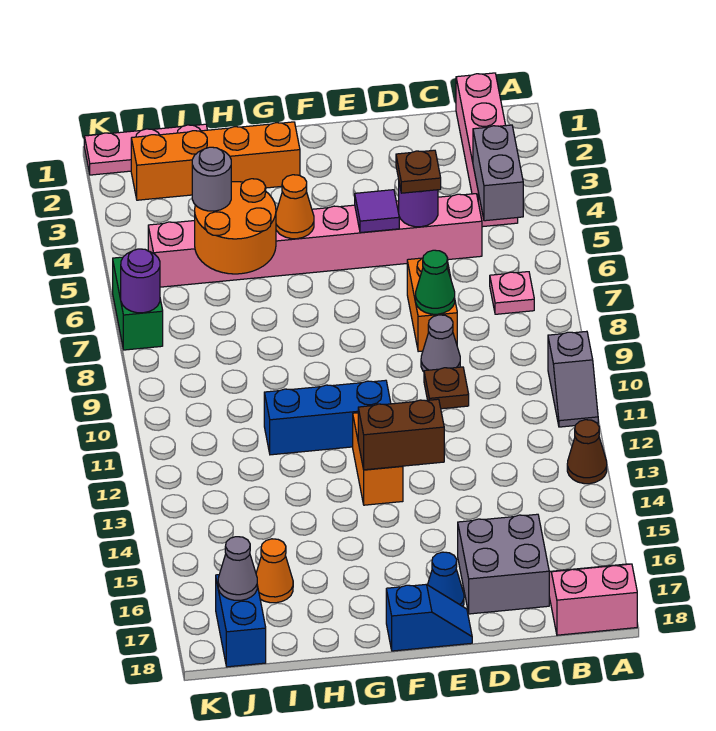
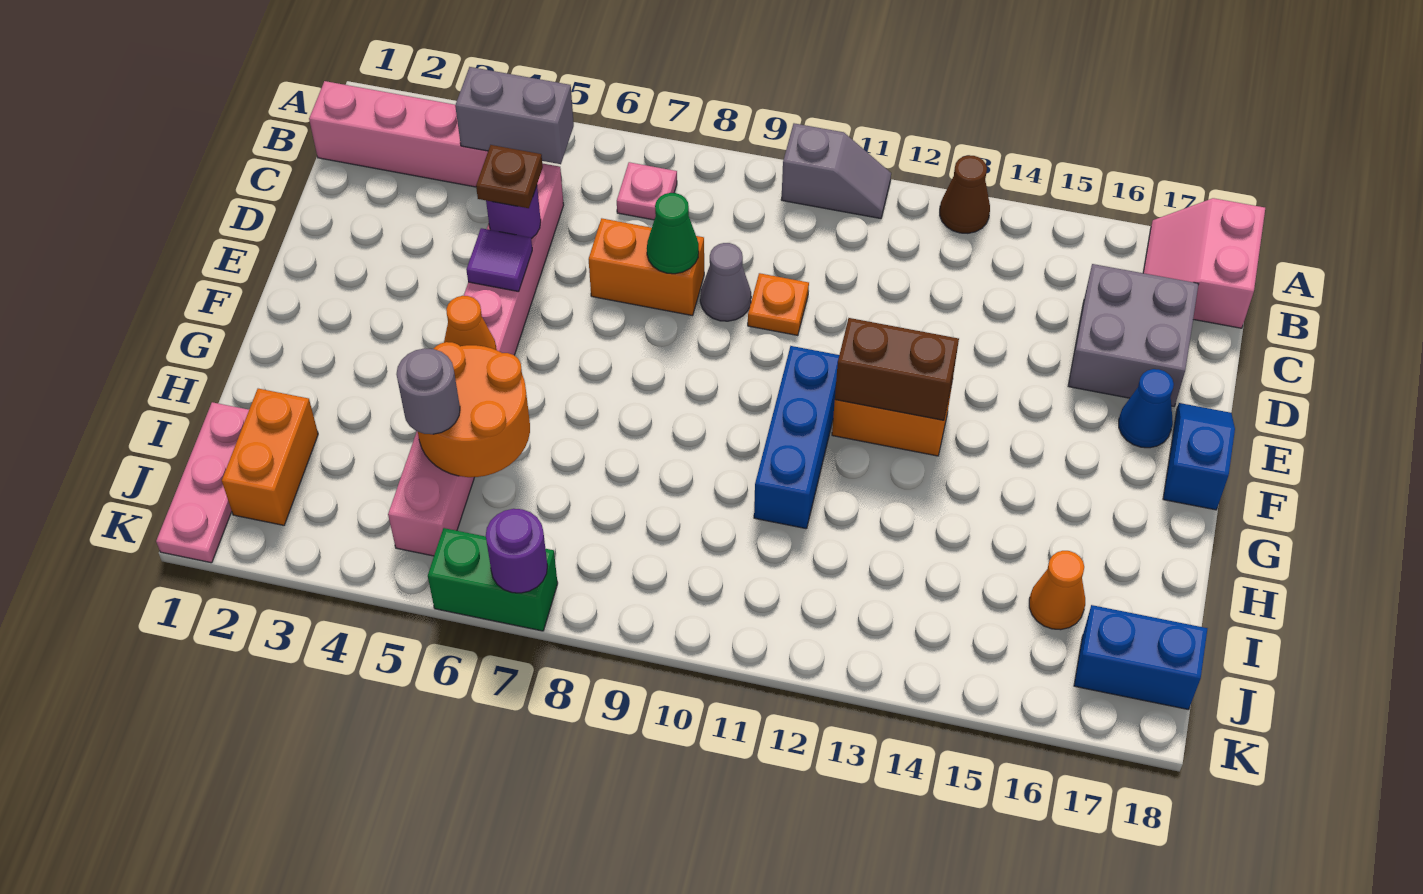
brown plate D10 level 1 -> orange plate D10 level 1
brown brick E13:F13 level 2 -> brown brick F12:F13 level 2
orange brick G2:J2 level 1 -> orange brick I2:J2 level 1
grey cone J17 level 2 -> none

